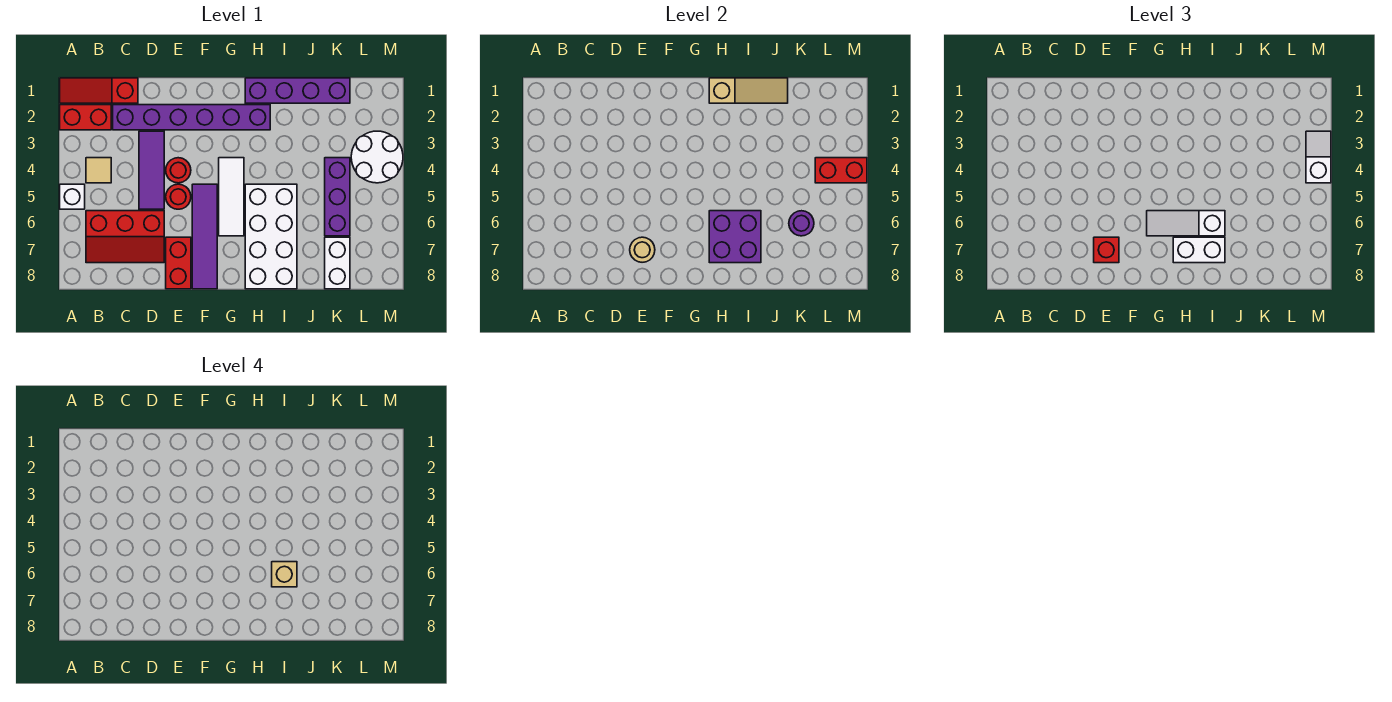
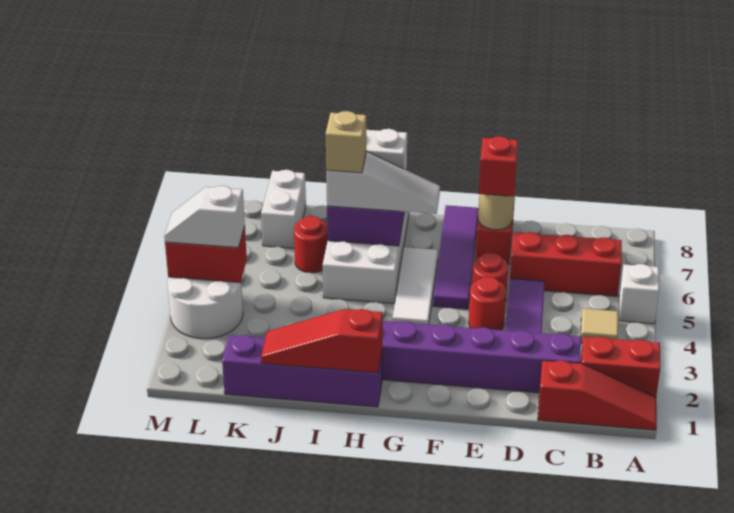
tan slope H1:J1 level 2 top H -> red slope H1:J1 level 2 top H
none -> red round brick J6 level 1
purple brick K4:K6 level 1 -> none
purple round brick K6 level 2 -> none
white slope M3:M4 level 3 top 4 -> white slope L4:M4 level 3 top L

